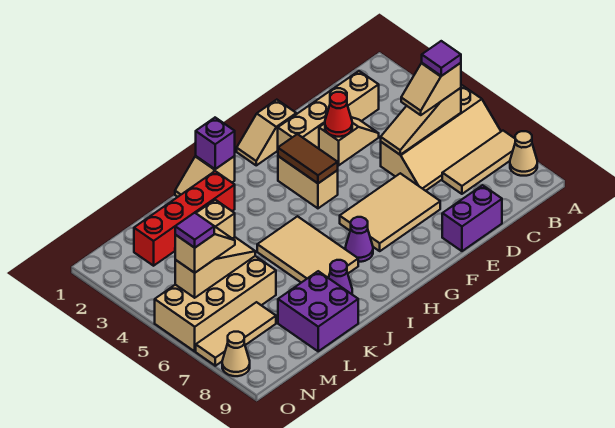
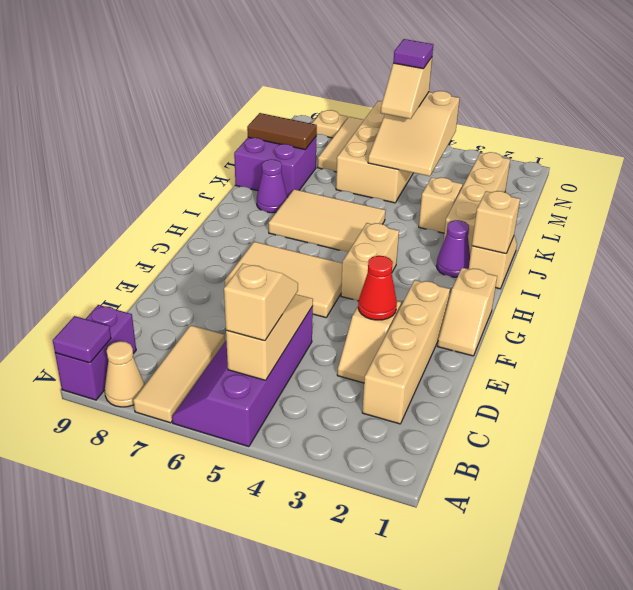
tan slope A5:D6 level 1 top 5 -> purple slope A5:D6 level 1 top 5
purple tile B5 level 4 -> purple tile A9 level 2
purple brick D9:E9 level 1 -> purple brick A9:B9 level 1
tan tile E6:G7 level 1 -> tan tile F5:G7 level 1
tan slope F1:G1 level 1 top F -> tan slope F1:G1 level 1 top G
tan brick G3:G4 level 1 -> tan brick G4:H4 level 1
brown tile G3:G4 level 2 -> brown tile L8:L9 level 2
purple cone H7 level 1 -> purple cone I2 level 1
purple brick I1 level 2 -> tan brick I1 level 2
red brick J2:M2 level 1 -> tan brick J2:M2 level 1
tan slope L5:N5 level 2 top N -> tan slope L4:N5 level 2 top N
tan cone O8 level 1 -> tan plate O8 level 1

